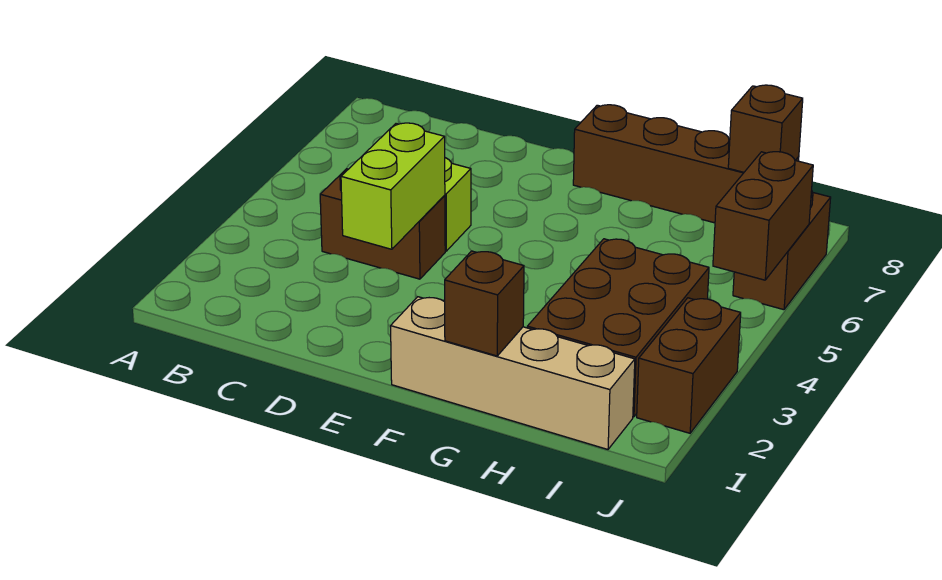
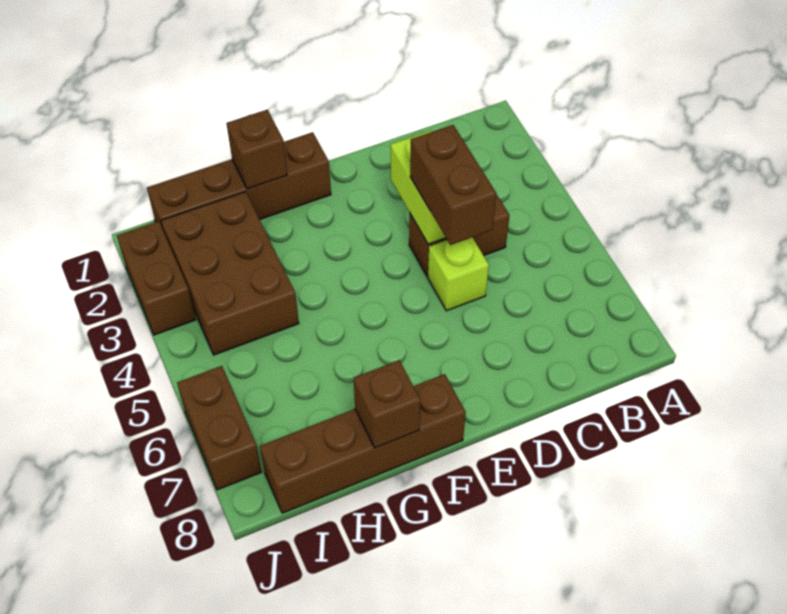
tan brick F1:I1 level 1 -> brown brick F1:I1 level 1
brown brick I8 level 2 -> brown brick G8 level 2
brown brick J5:J6 level 2 -> brown brick D4:D5 level 3

